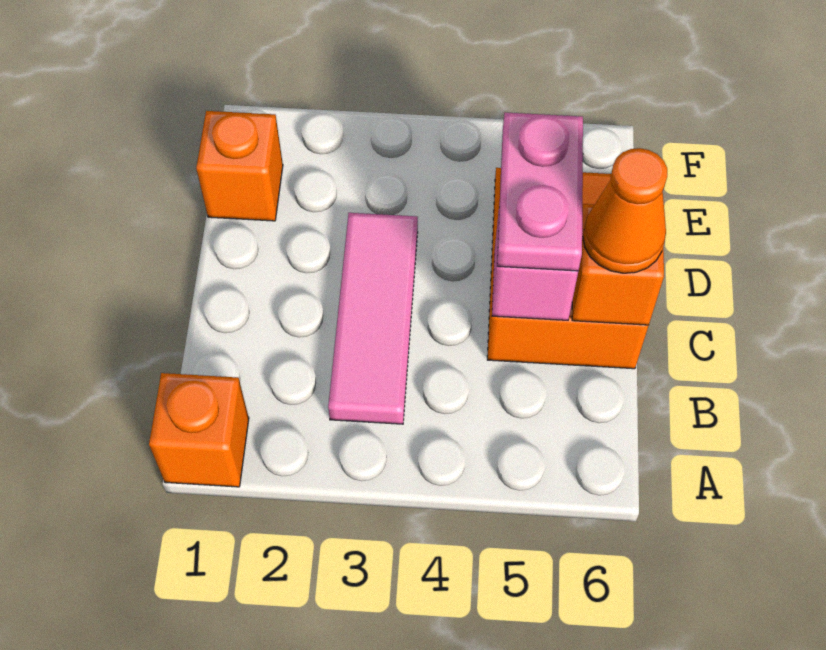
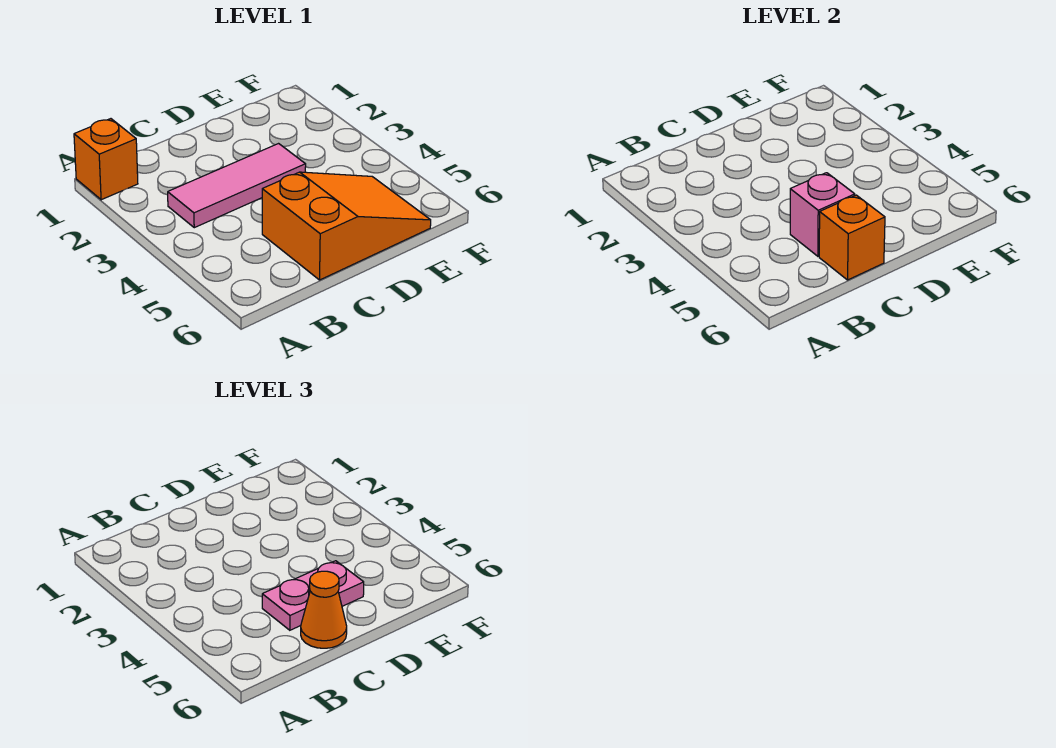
orange brick E1 level 1 -> none

